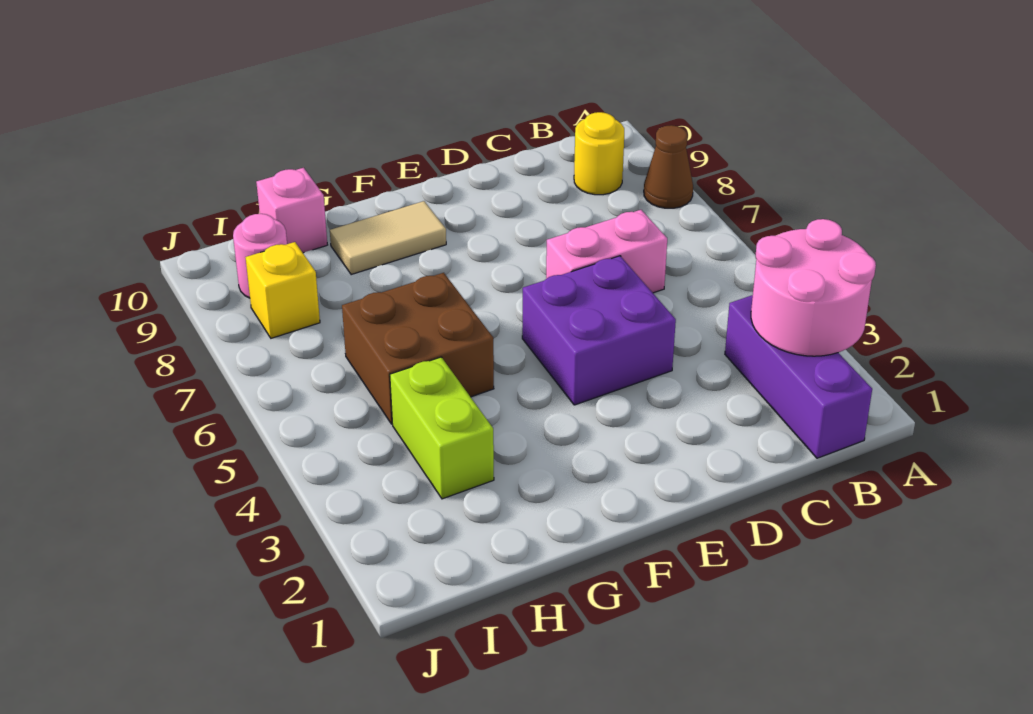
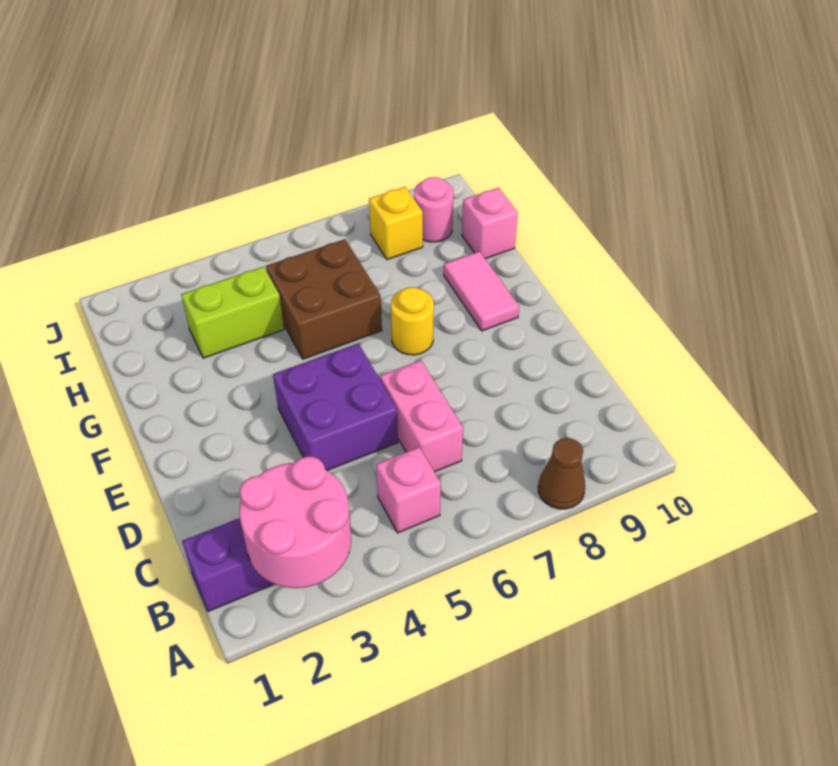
none -> pink brick B5 level 1
yellow round brick B9 level 1 -> yellow round brick F7 level 1
tan tile F9:G9 level 1 -> pink tile F9:G9 level 1

